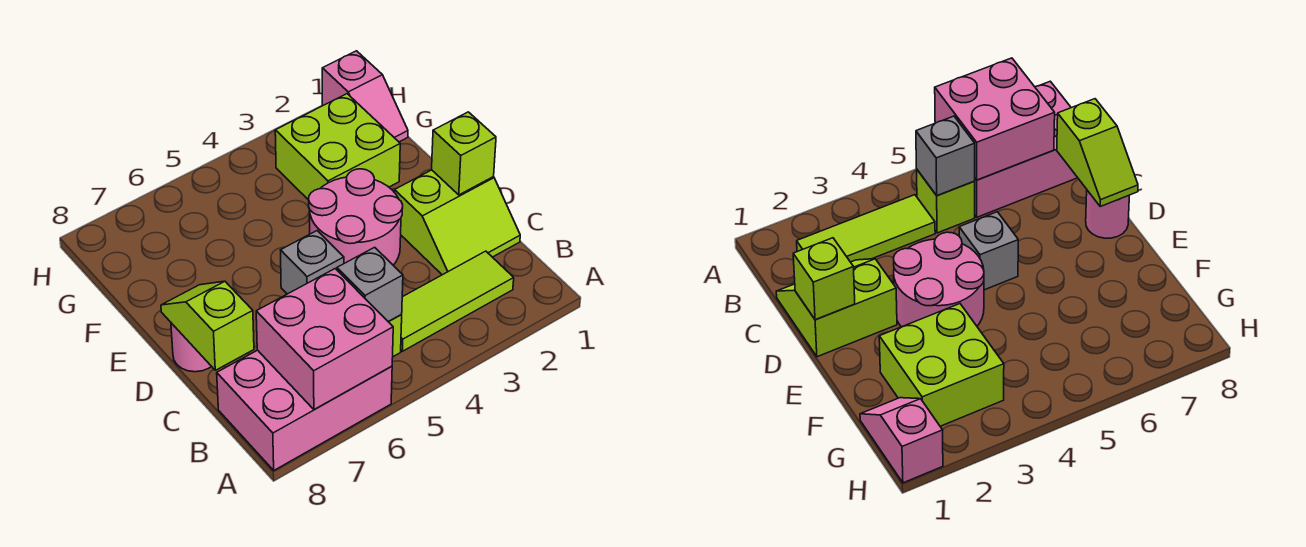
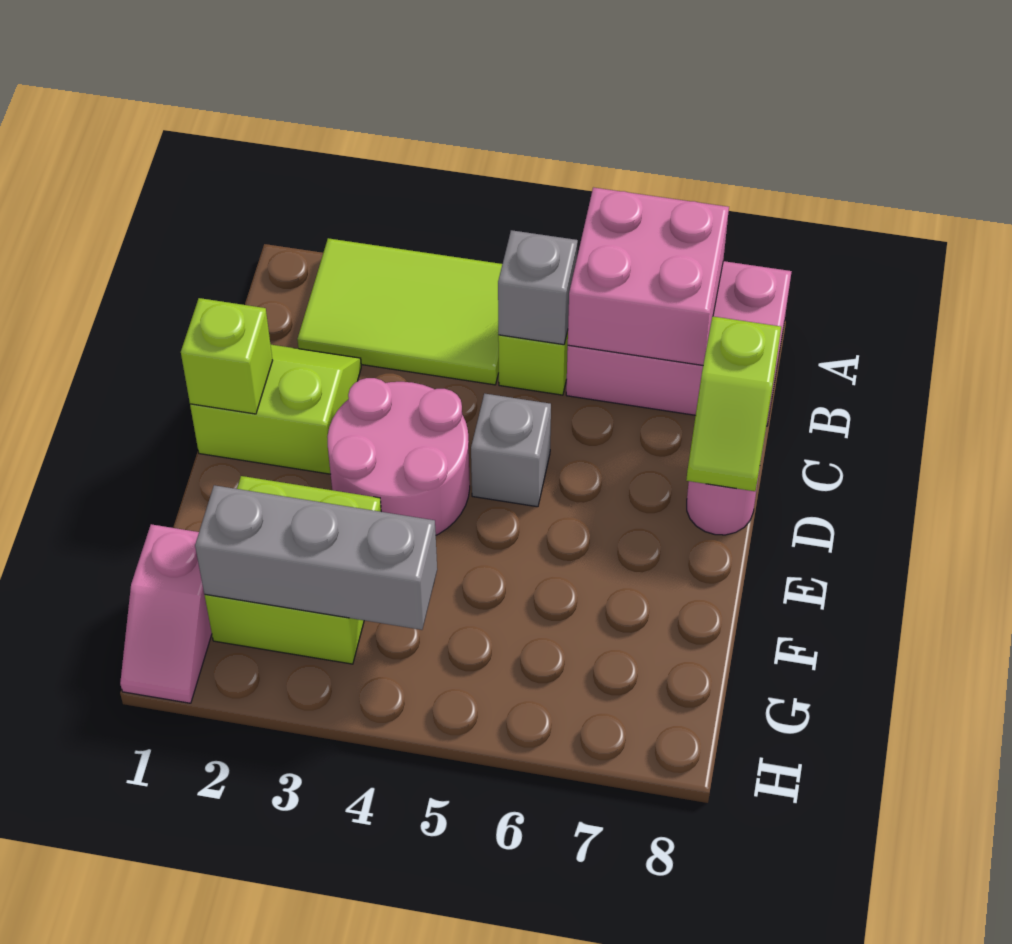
lime tile B2:B4 level 1 -> lime tile A2:B4 level 1
pink slope G1:H1 level 1 top H -> pink slope G1:H1 level 1 top G
none -> grey brick G2:G4 level 2

